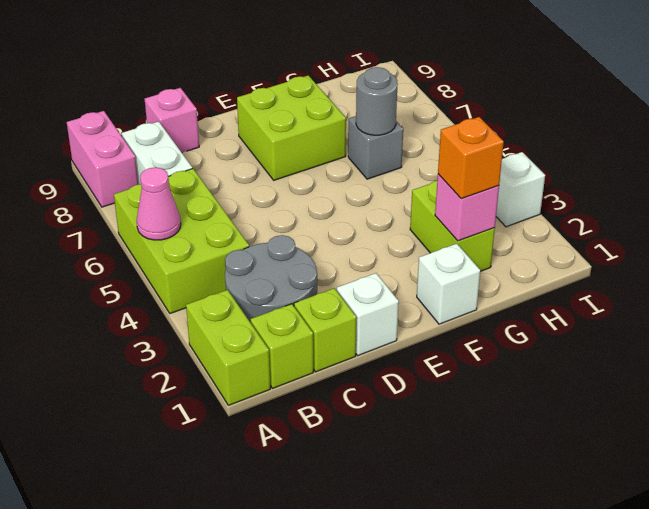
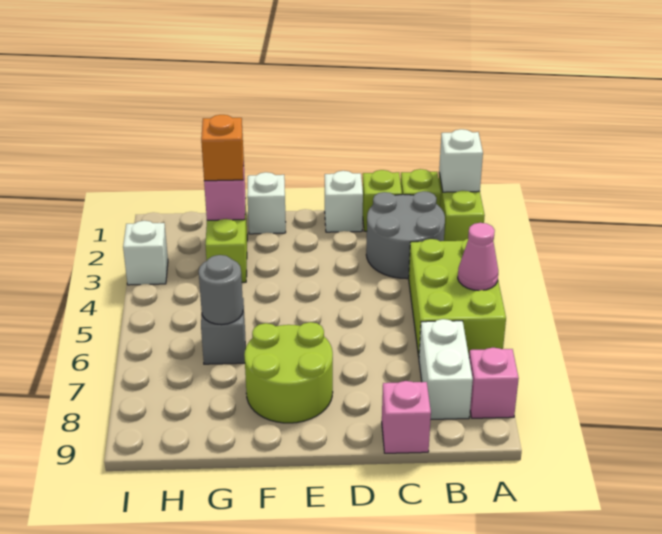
none -> white brick A1 level 2
pink brick A8:A9 level 1 -> pink brick A8 level 1
lime brick E7:F8 level 1 -> lime round brick E7:F8 level 1

